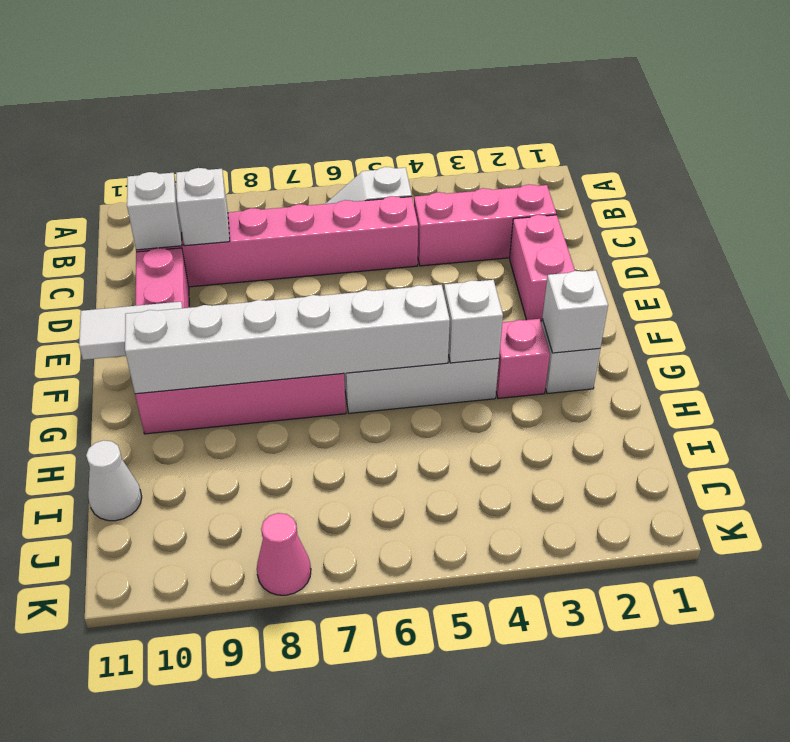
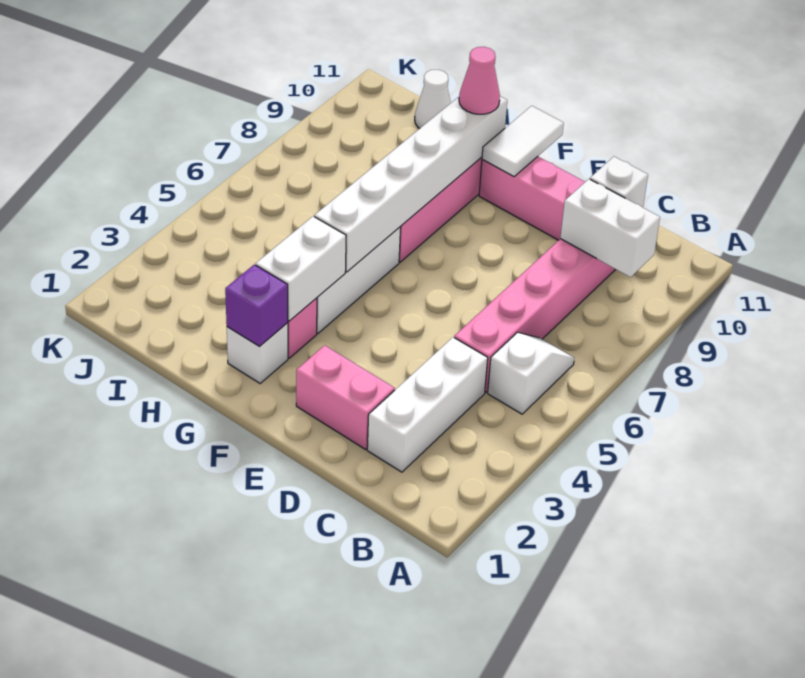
pink brick C2:C4 level 1 -> white brick C2:C4 level 1
white brick C9 level 2 -> white brick B9:C9 level 2
white brick G2 level 2 -> purple brick G2 level 2
white brick G4 level 2 -> white brick G3:G4 level 2
pink cone K8 level 1 -> pink cone G10 level 3

